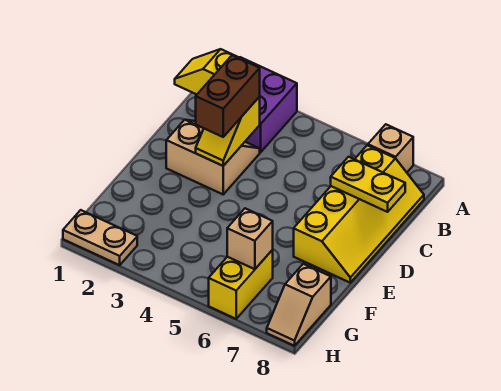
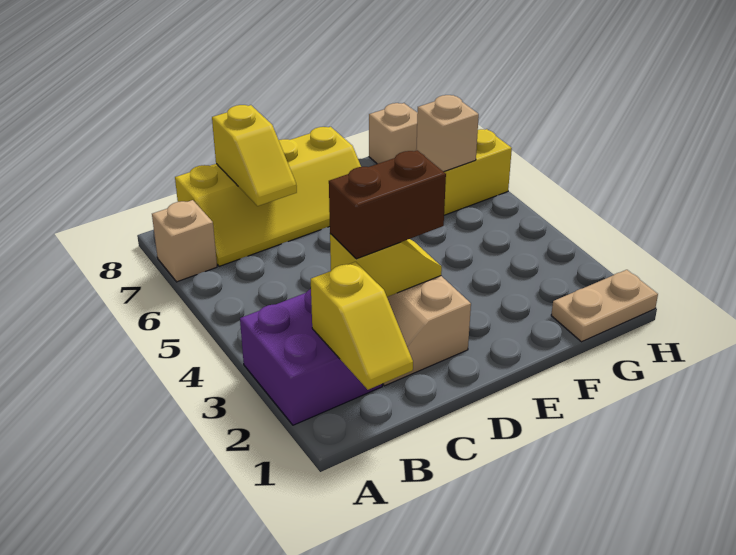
yellow slope B7:E8 level 1 top 7 -> yellow slope B7:E8 level 1 top 8
yellow plate C7:C8 level 2 -> yellow slope C7:C8 level 2 top 8
tan plate H1:H2 level 1 -> tan plate G1:H1 level 1

